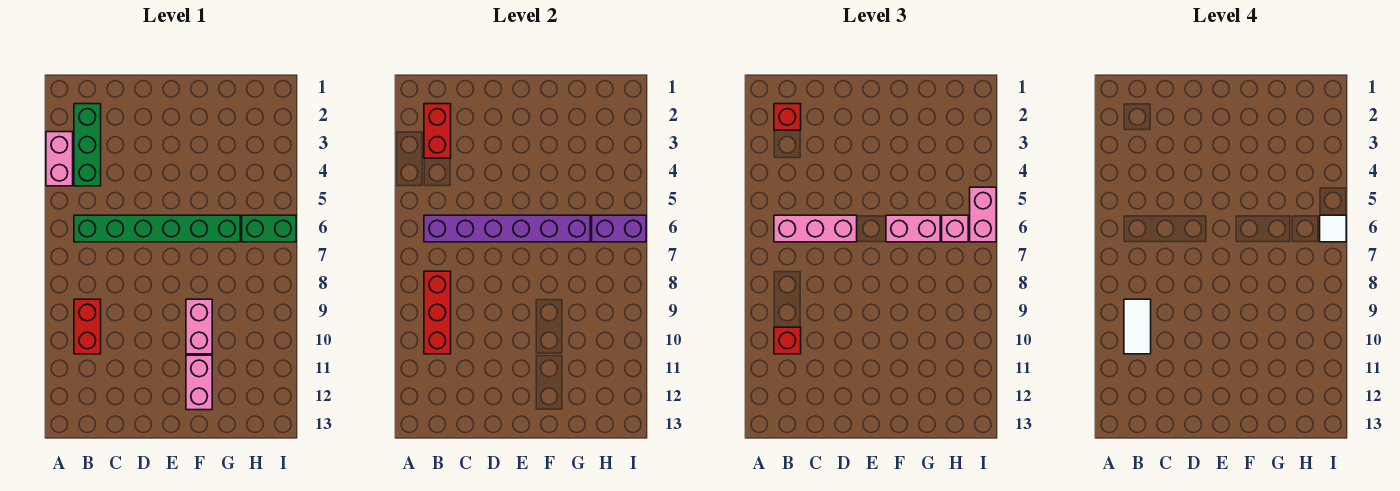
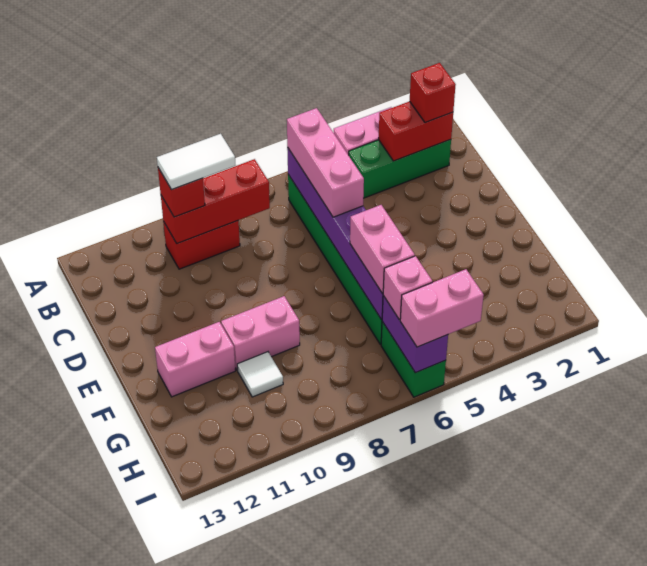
white tile I6 level 4 -> white tile G10 level 1

